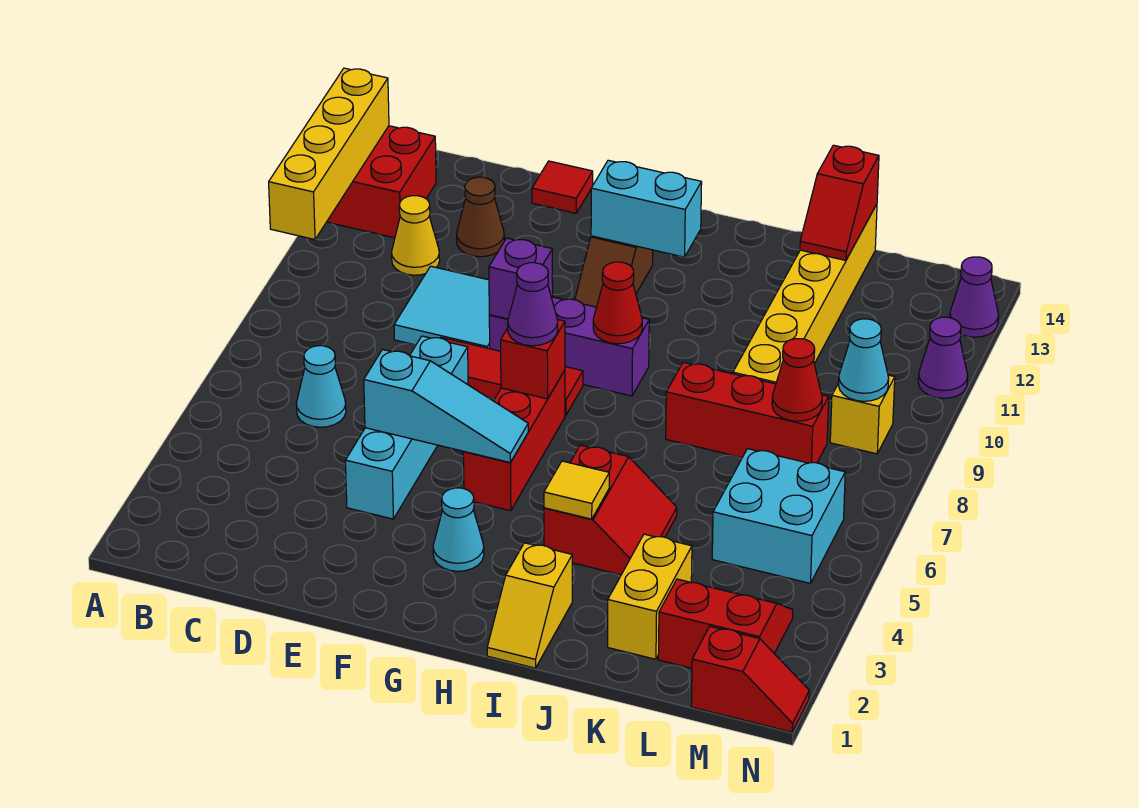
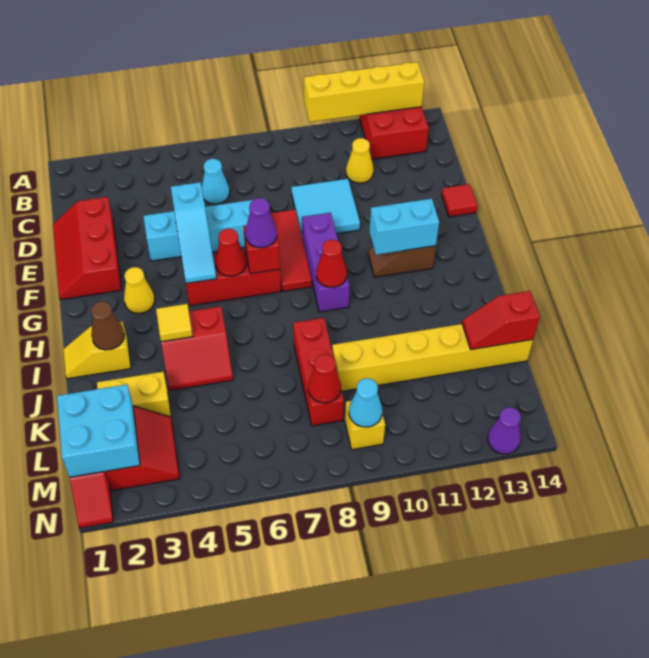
none -> red slope D1:F2 level 1 top 2
brown cone D12 level 1 -> brown cone I2 level 2
purple brick F9 level 2 -> none
cyan cone G3 level 1 -> yellow cone G3 level 1
none -> red cone G6 level 2
cyan brick G12:H12 level 2 -> cyan brick G11:G12 level 2
cyan brick L5:M6 level 1 -> cyan brick L1:M2 level 2
purple cone N11 level 1 -> none

